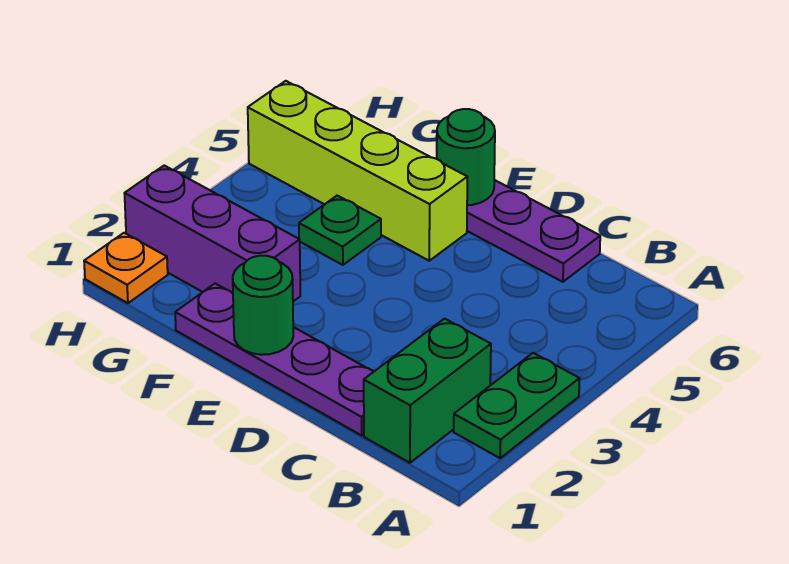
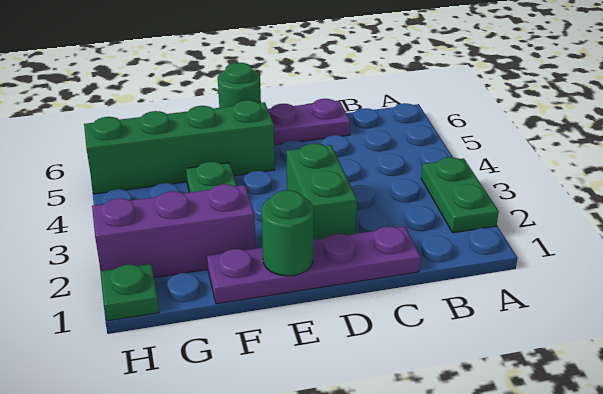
green brick B1:B2 level 1 -> green brick D2:D3 level 1
lime brick E5:H5 level 1 -> green brick E5:H5 level 1
orange plate H1 level 1 -> green plate H1 level 1

